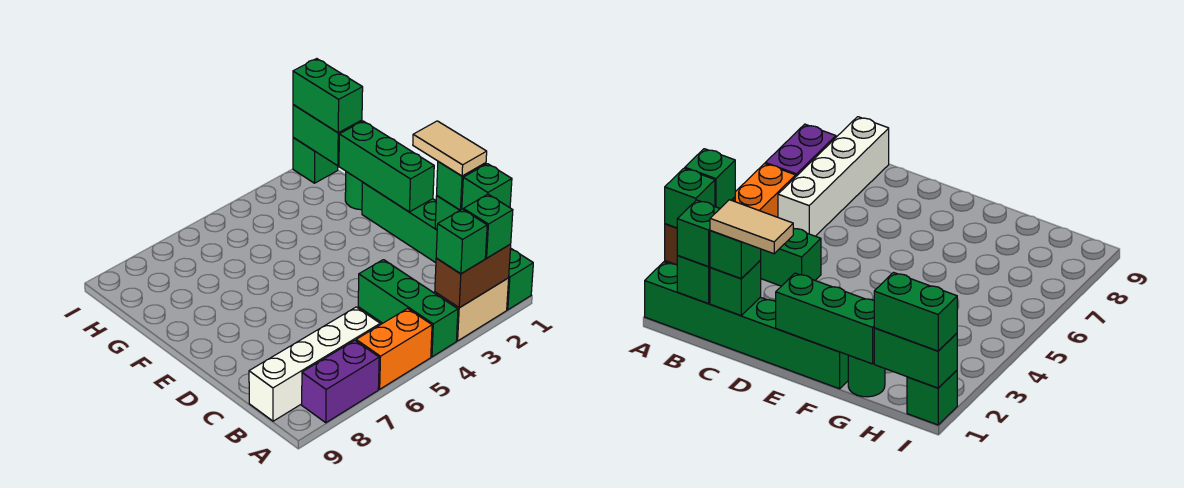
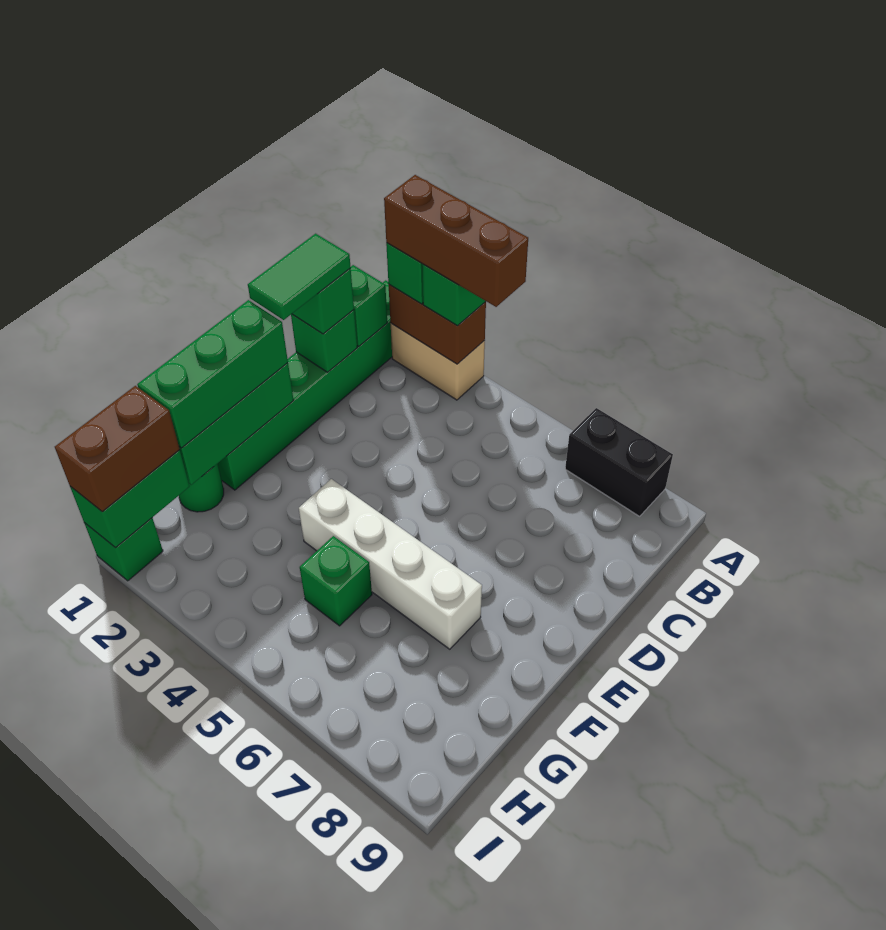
none -> brown brick A2:A4 level 4
green brick A4:C4 level 1 -> green brick E1:G1 level 3
orange brick A5:A6 level 1 -> none
purple brick A7:A8 level 1 -> black brick A7:A8 level 1
green brick B1 level 3 -> green brick G5 level 1
white brick B6:B9 level 1 -> white brick F4:F7 level 1
tan tile C1:D1 level 4 -> green tile C1:D1 level 4
green brick H1:I1 level 3 -> brown brick H1:I1 level 3

